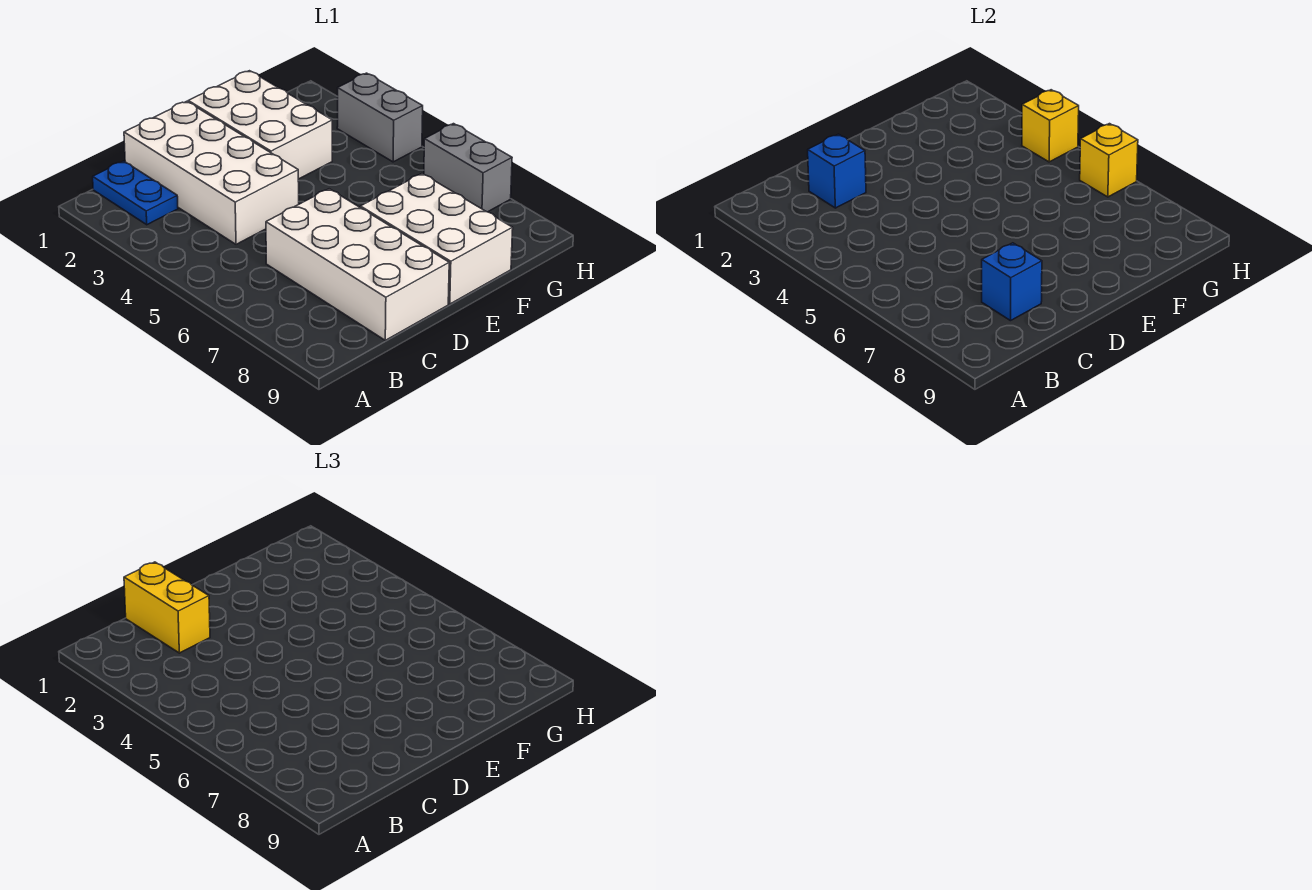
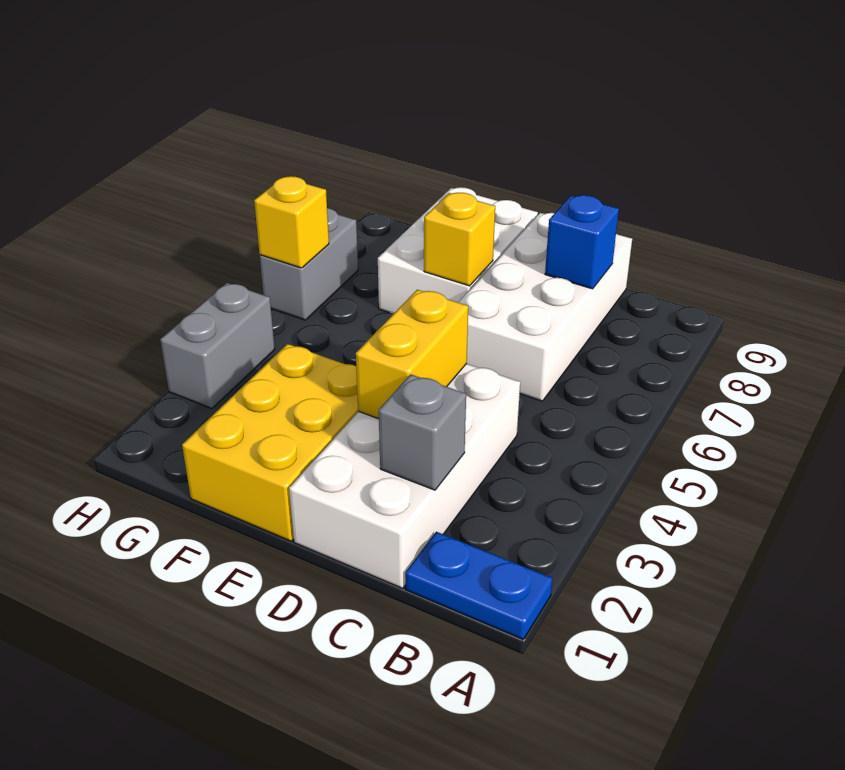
blue plate B1:B2 level 1 -> blue plate A1:B1 level 1
yellow brick C1:C2 level 3 -> yellow brick D3:D4 level 2
blue brick C2 level 2 -> grey brick C2 level 2
white brick E1:F3 level 1 -> yellow brick E1:F3 level 1
yellow brick H4 level 2 -> yellow brick E7 level 2

